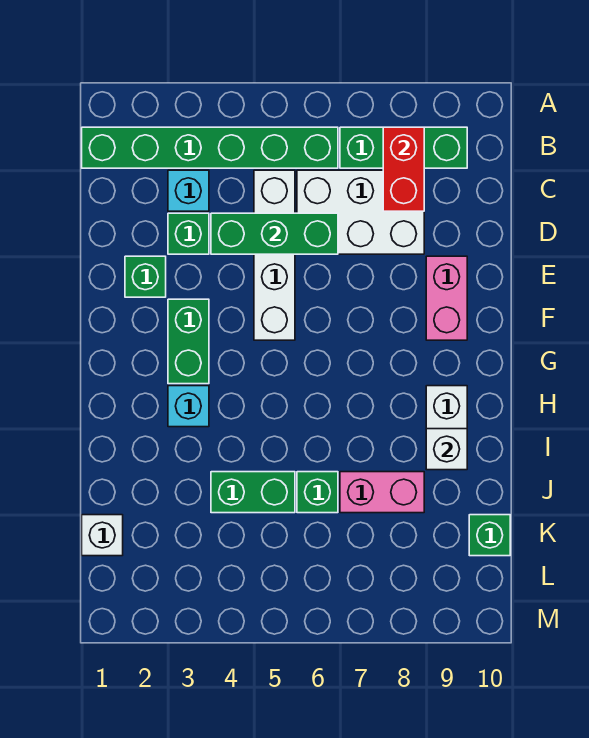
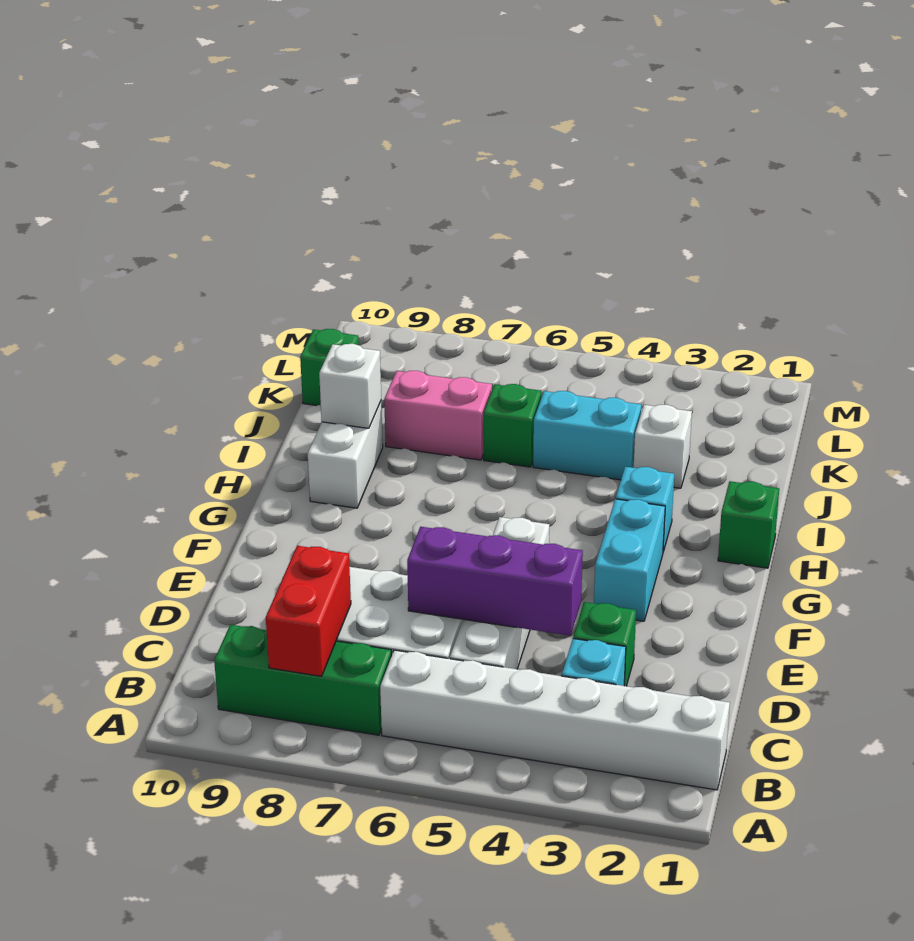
green brick B1:B6 level 1 -> white brick B1:B6 level 1
green brick D4:D6 level 2 -> purple brick D4:D6 level 2
green brick E2 level 1 -> green brick H1 level 1
pink brick E9:F9 level 1 -> none
green brick F3:G3 level 1 -> cyan brick F3:G3 level 1
green brick J4:J5 level 1 -> cyan brick J4:J5 level 1
white brick K1 level 1 -> white brick J3 level 1

